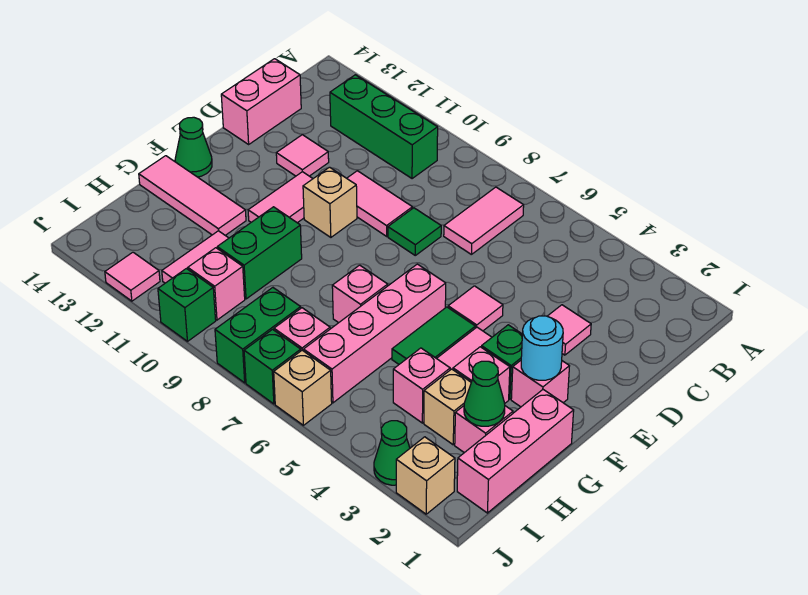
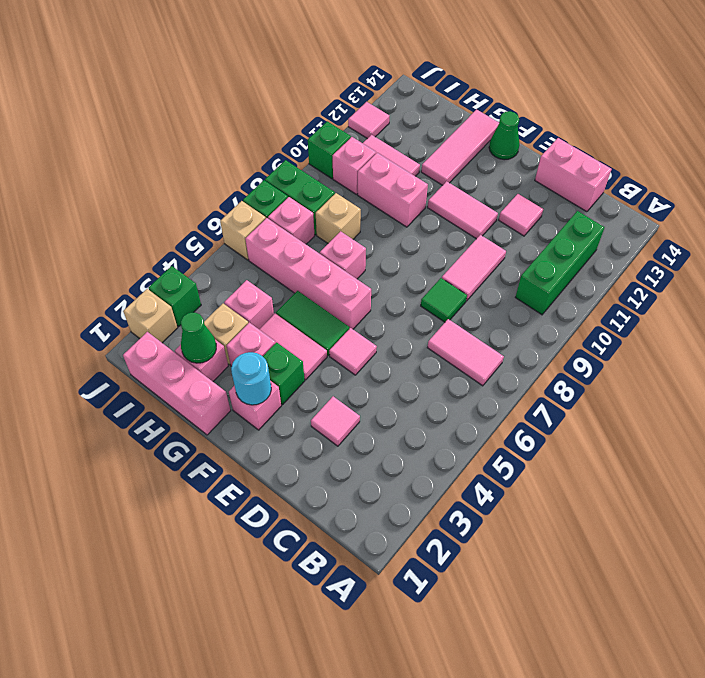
tan brick E10 level 1 -> tan brick H8 level 1
green brick G10:H10 level 1 -> pink brick G10:H10 level 1
green cone J3 level 1 -> green brick J3 level 1

